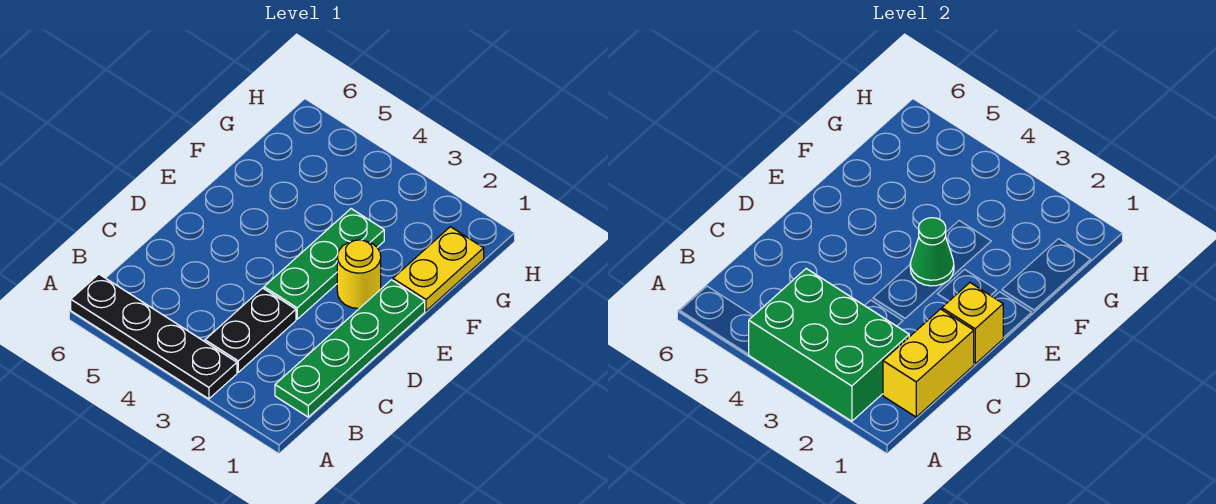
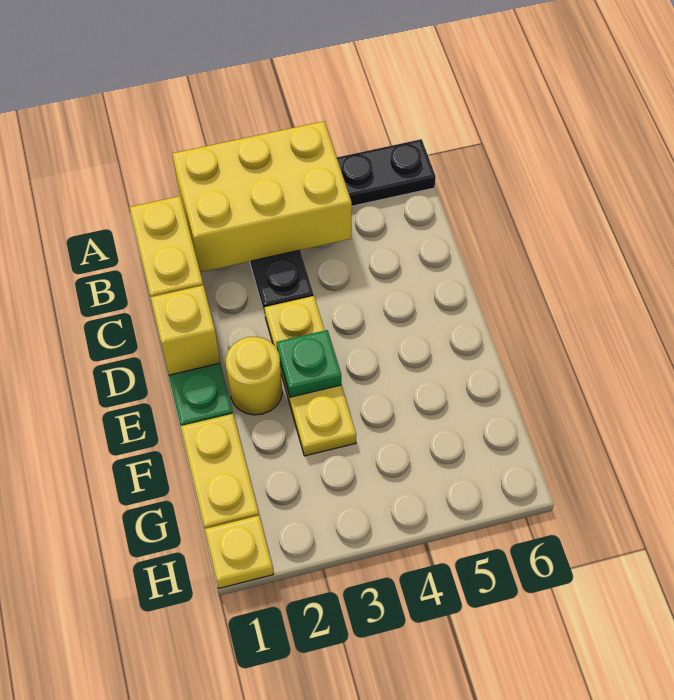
green brick A2:B4 level 2 -> yellow brick A2:B4 level 2
green plate D3:F3 level 1 -> yellow plate D3:F3 level 1
green cone E3 level 2 -> green plate E3 level 2
none -> yellow plate H1 level 1

